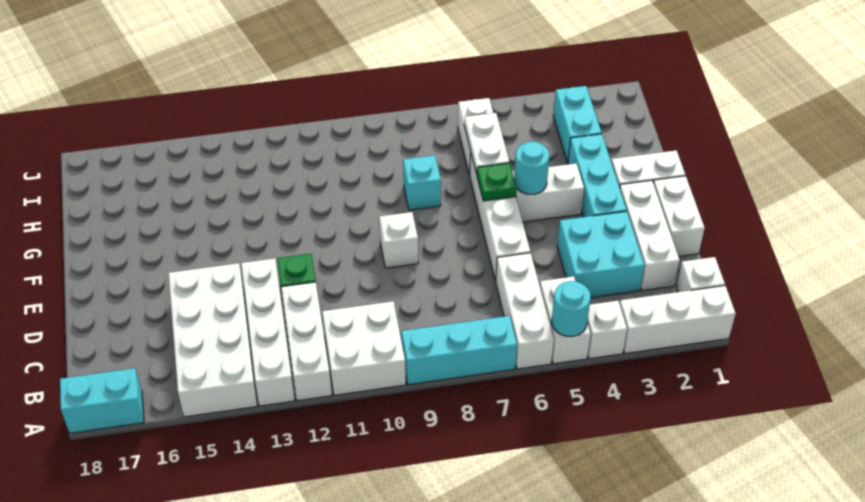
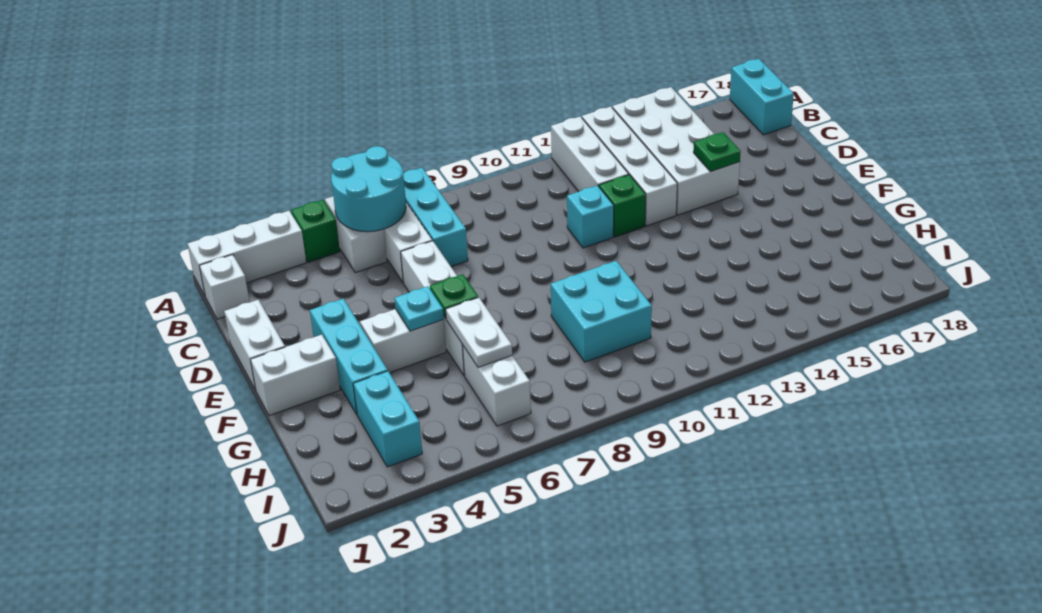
white brick A4 level 1 -> green brick A4 level 1
cyan round brick A5 level 2 -> cyan round brick A5:B6 level 2
cyan brick A7:A9 level 1 -> cyan brick A7:C7 level 1
white brick A10:B11 level 1 -> none
cyan brick A17:A18 level 1 -> cyan brick A18:B18 level 1
white brick C2:E2 level 1 -> none
cyan brick C3:D4 level 1 -> cyan brick G9:H10 level 1
none -> green plate D15 level 2
white brick E9 level 1 -> none
cyan round brick F5 level 2 -> cyan plate F5 level 2
cyan brick G8 level 1 -> cyan brick D11 level 1

